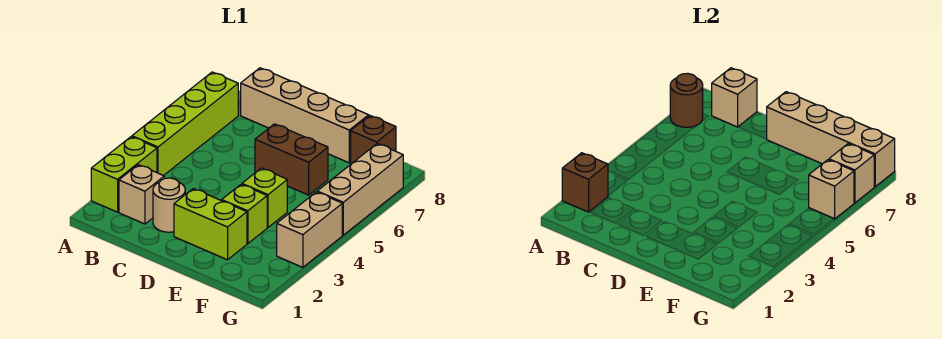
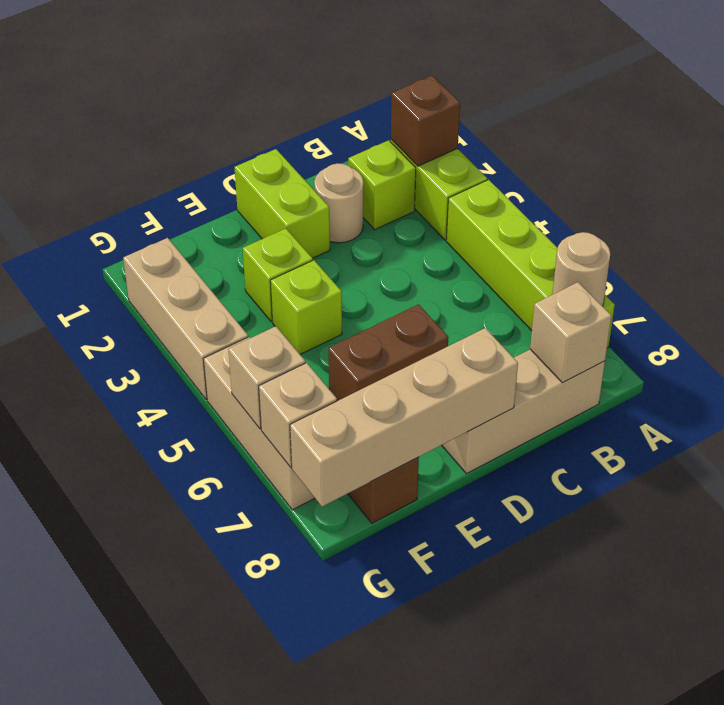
brown round brick A7 level 2 -> tan round brick A7 level 2
tan brick B2 level 1 -> lime brick B2 level 1
tan brick B8:E8 level 1 -> tan brick B8:D8 level 1
lime brick D2:E2 level 1 -> lime brick D1:D2 level 1
tan brick G3:G4 level 1 -> tan brick G2:G4 level 1

